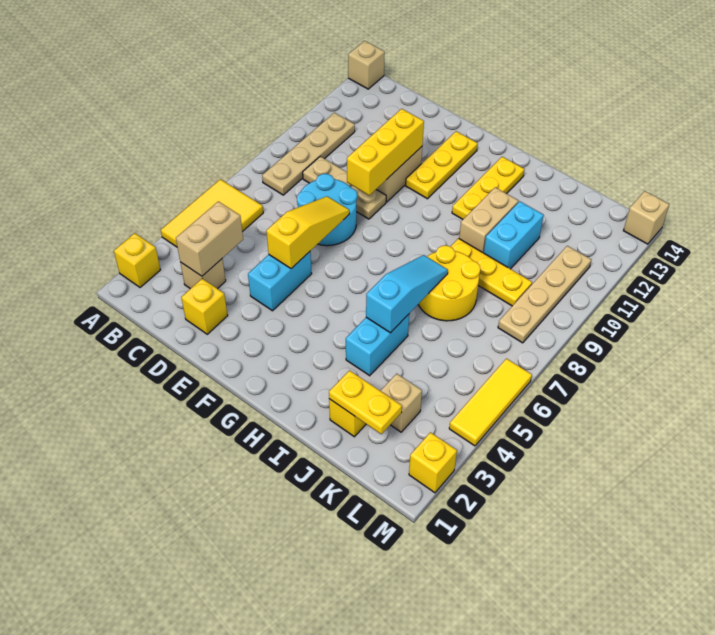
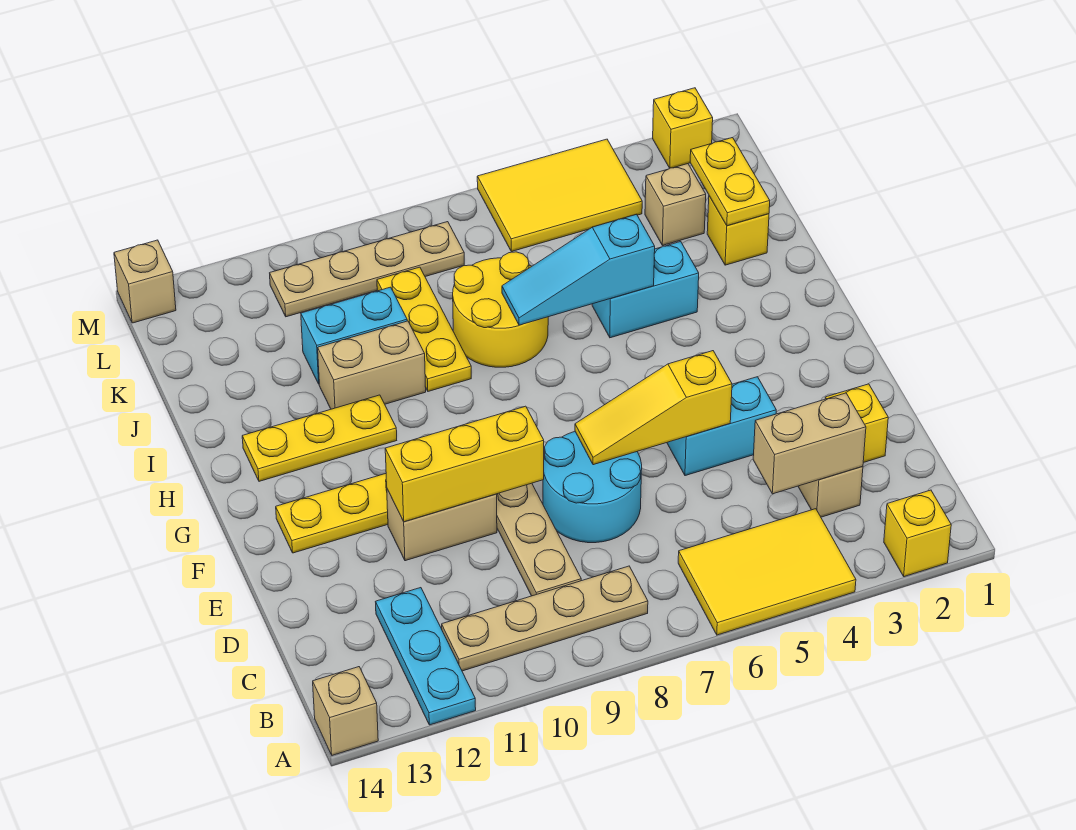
none -> cyan plate A12:C12 level 1
yellow tile M4:M6 level 1 -> yellow tile L4:M6 level 1

